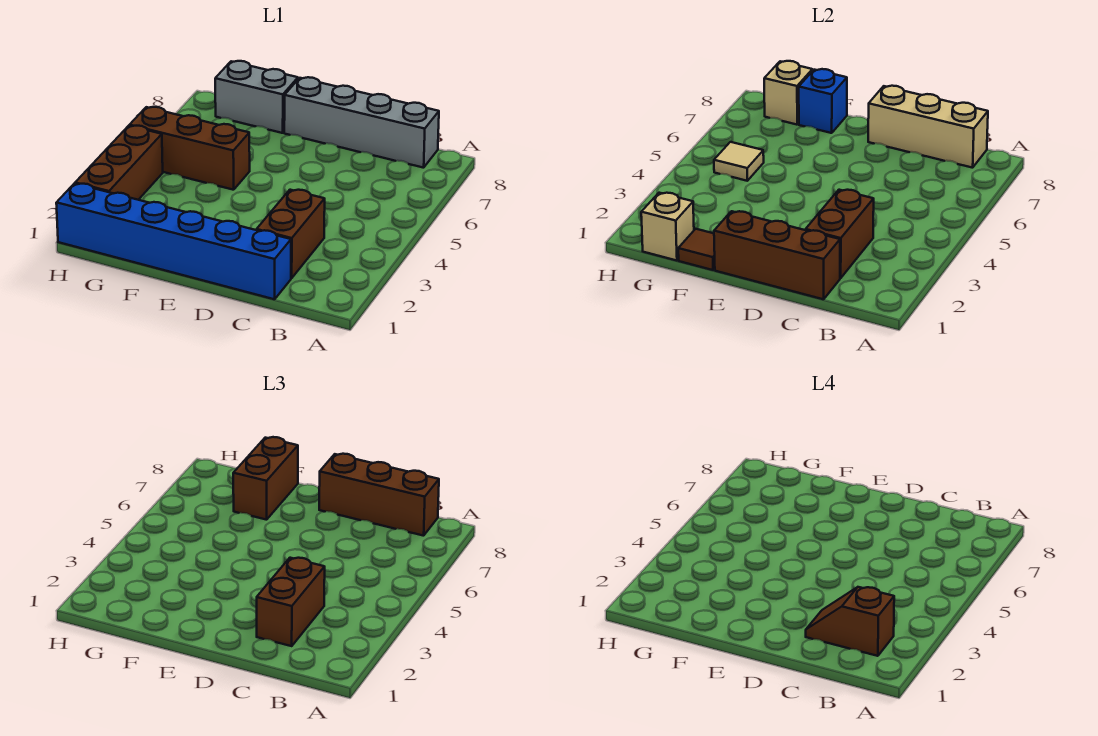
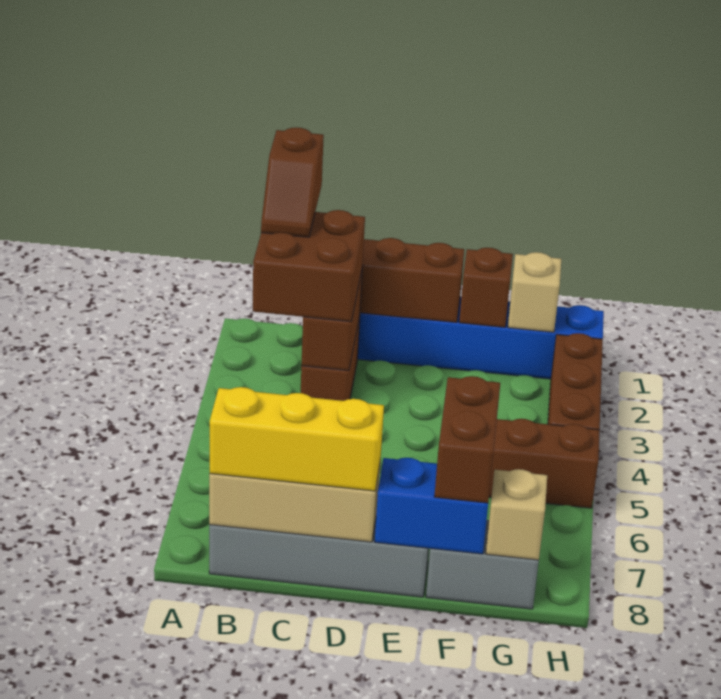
brown slope B2:C2 level 4 top B -> brown slope B1:B2 level 4 top 1
brown brick B8:D8 level 3 -> yellow brick B8:D8 level 3
brown brick C2:C3 level 3 -> brown brick B2:C3 level 3
brown tile F1 level 2 -> brown brick F1 level 2
blue brick F8 level 2 -> blue brick E8:F8 level 2
tan tile G5 level 2 -> none

